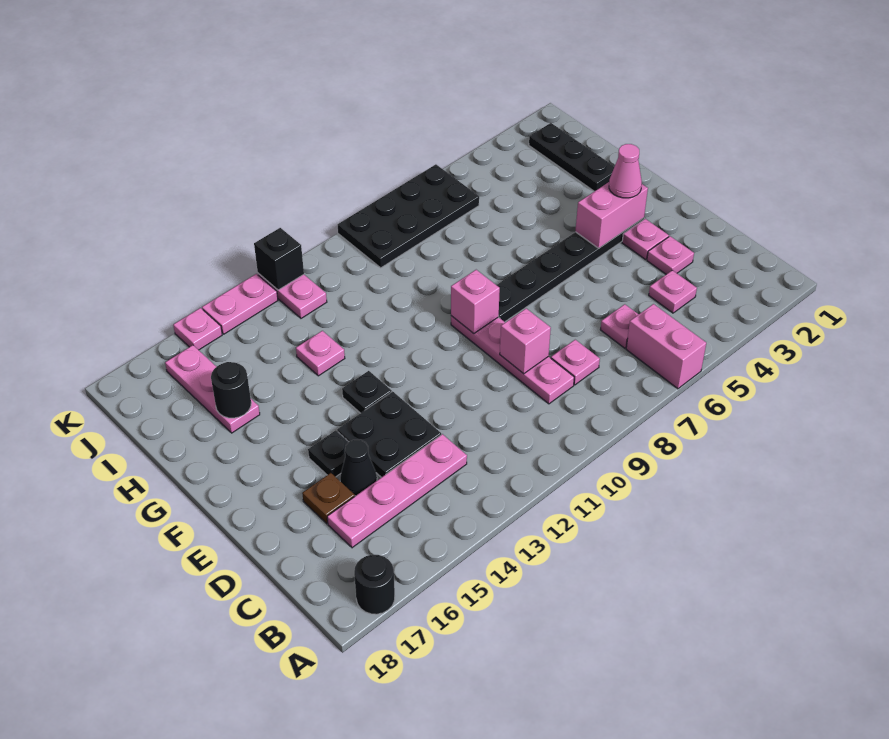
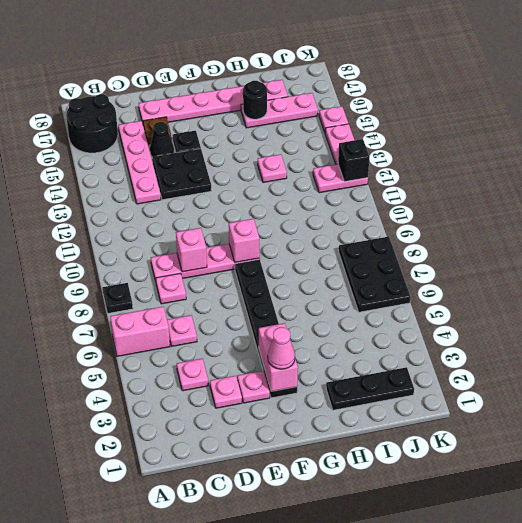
black round brick A17 level 1 -> black round brick A16:B17 level 1
none -> pink plate D17:I17 level 1
black plate F13 level 1 -> black plate A8 level 1
black plate J6:K9 level 1 -> black plate J6:K8 level 1

